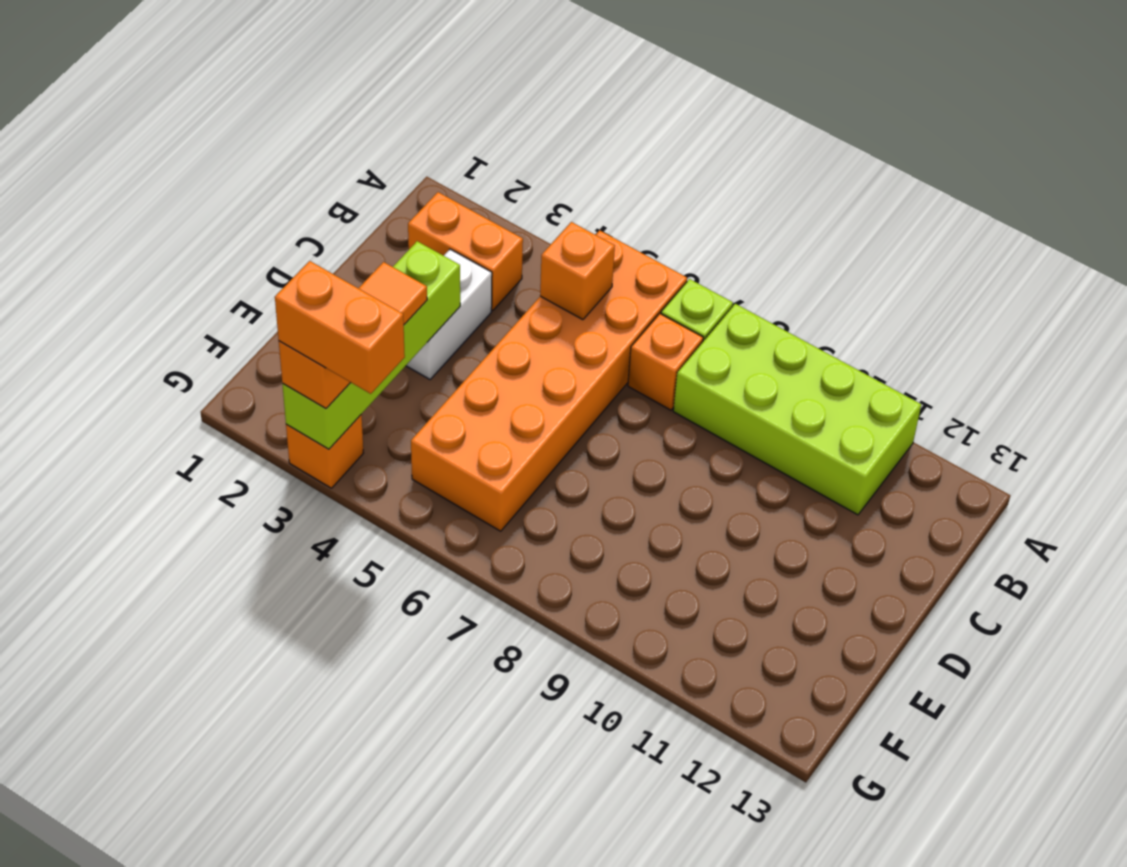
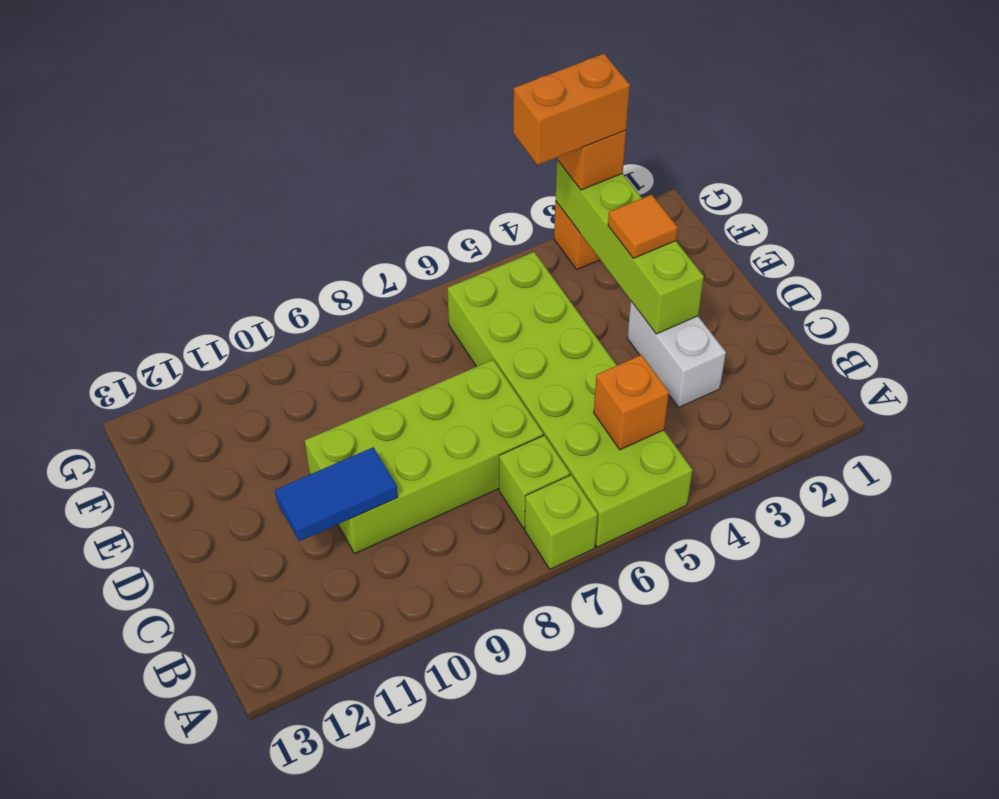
orange brick A5:F6 level 1 -> lime brick A5:F6 level 1
lime brick A8:B11 level 1 -> lime brick C7:D10 level 1
orange brick B2:B3 level 1 -> none
orange brick B7 level 1 -> lime brick B7 level 1
none -> blue tile C10:C11 level 2

